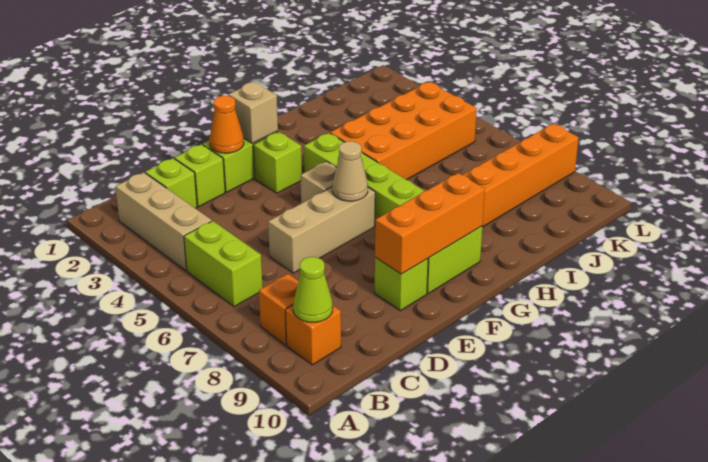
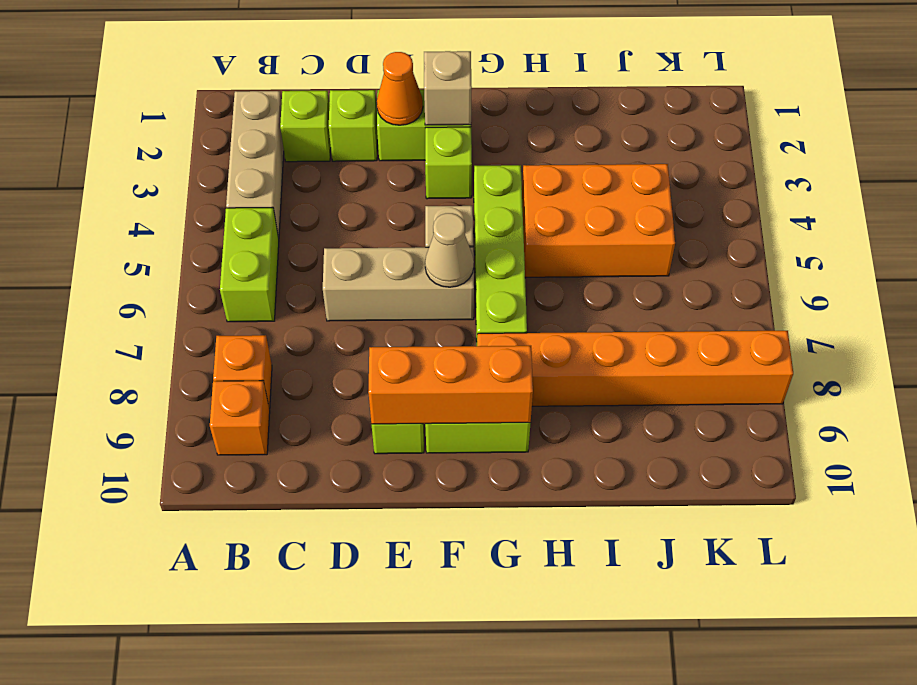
lime cone B9 level 2 -> none
orange brick H4:K5 level 1 -> orange brick H4:J5 level 1

